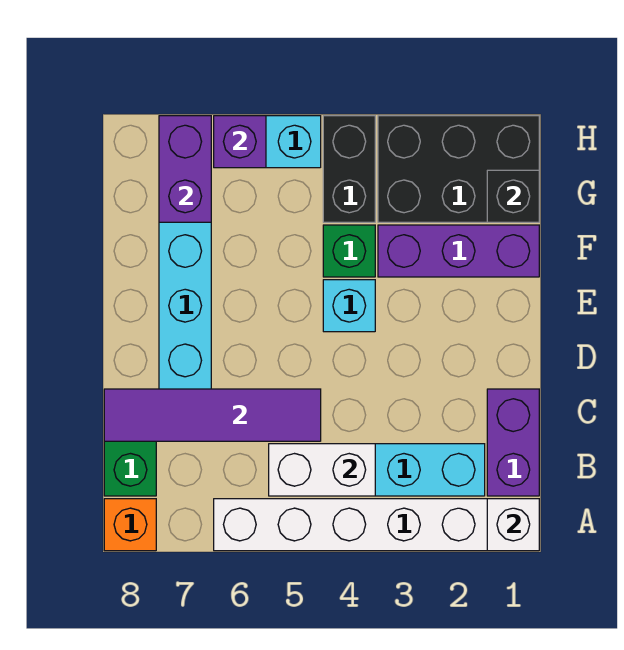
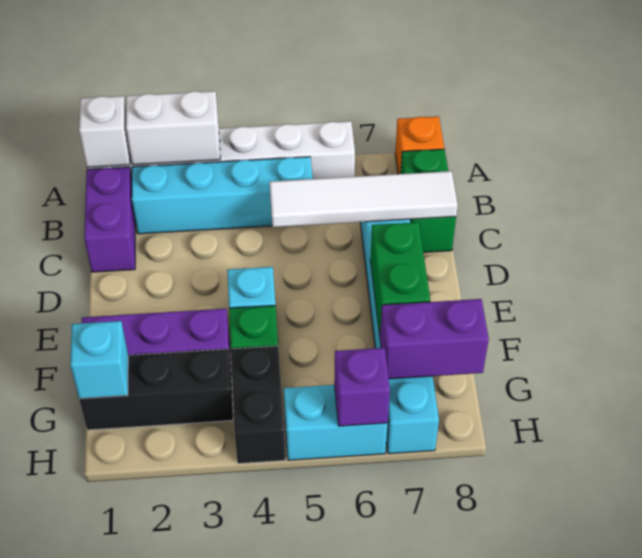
white brick B4:B5 level 2 -> white brick A2:A3 level 2
purple tile C5:C8 level 2 -> white tile C5:C8 level 2
none -> green brick E7:F7 level 2
black brick G1:H3 level 1 -> black brick G1:G3 level 1
black brick G1 level 2 -> cyan brick G1 level 2
purple brick G7:H7 level 2 -> purple brick G7:G8 level 2

